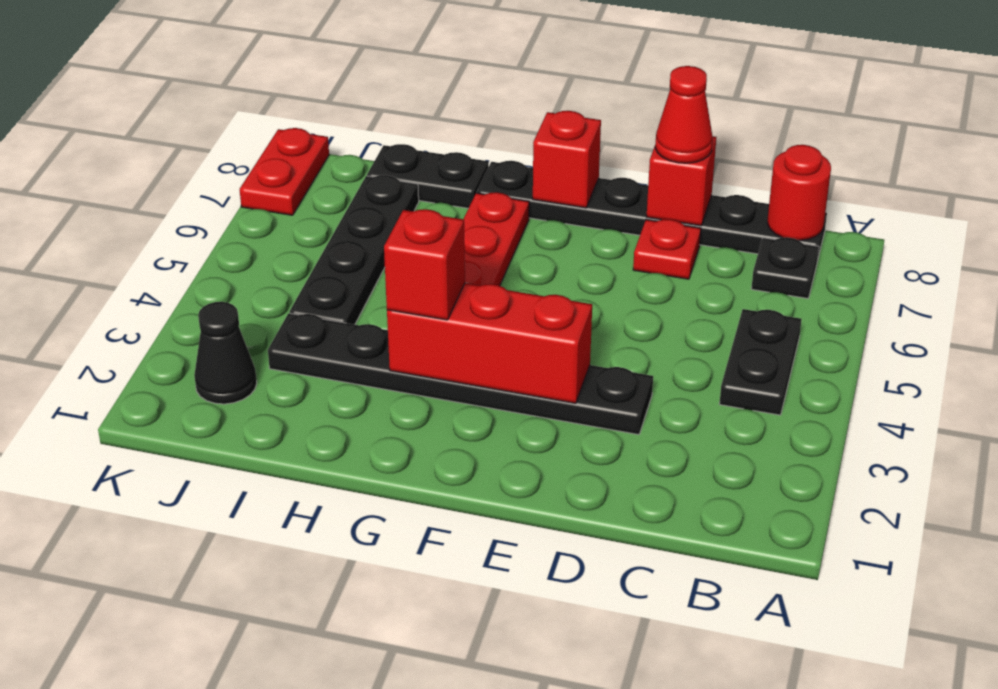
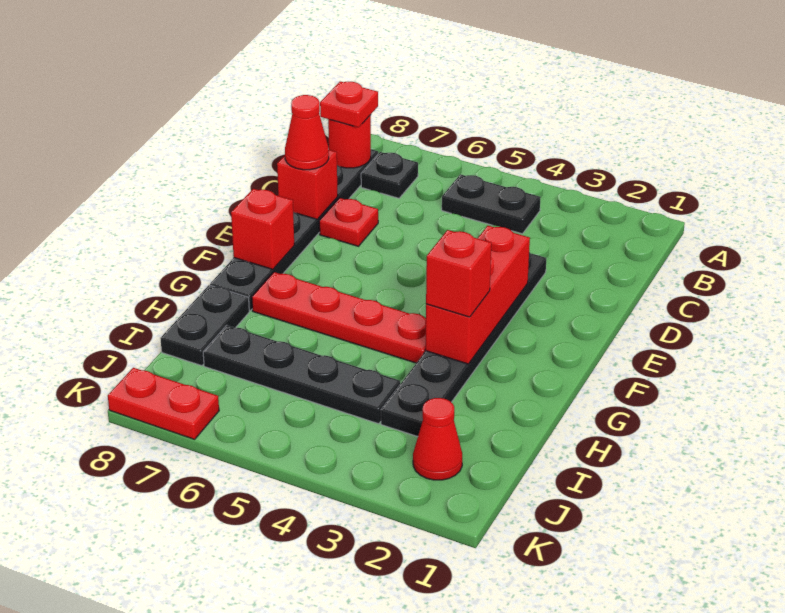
none -> red plate B8 level 3
black cone J2 level 1 -> red cone J2 level 1

